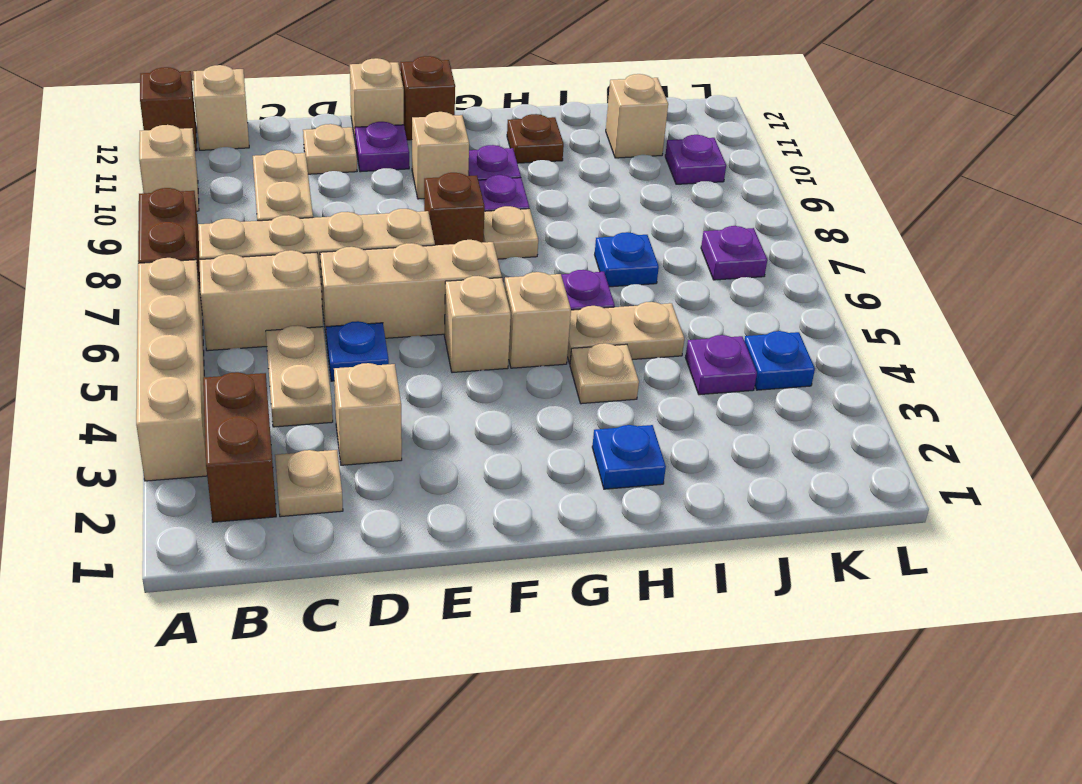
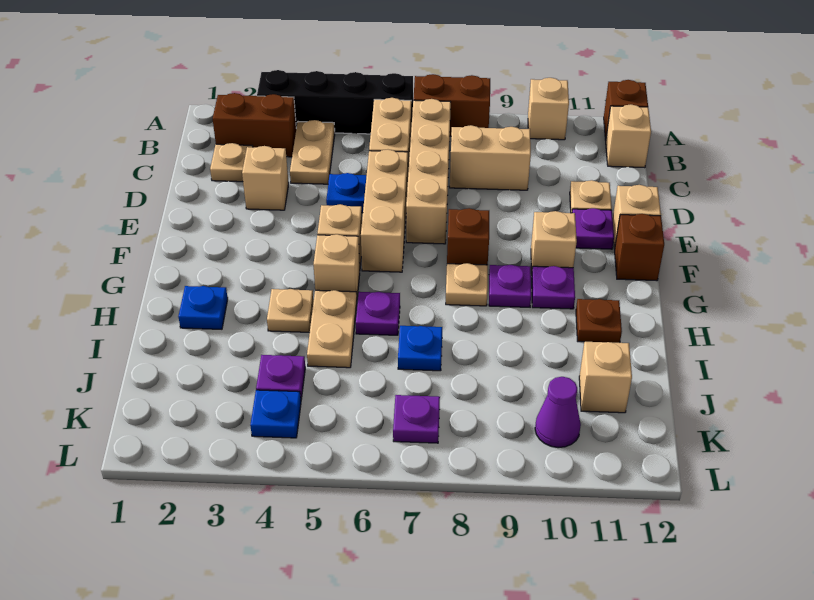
tan brick A3:A6 level 1 -> black brick A3:A6 level 1
tan plate C4:C5 level 1 -> tan plate B4:C4 level 1
purple plate K10 level 1 -> purple cone K10 level 1

